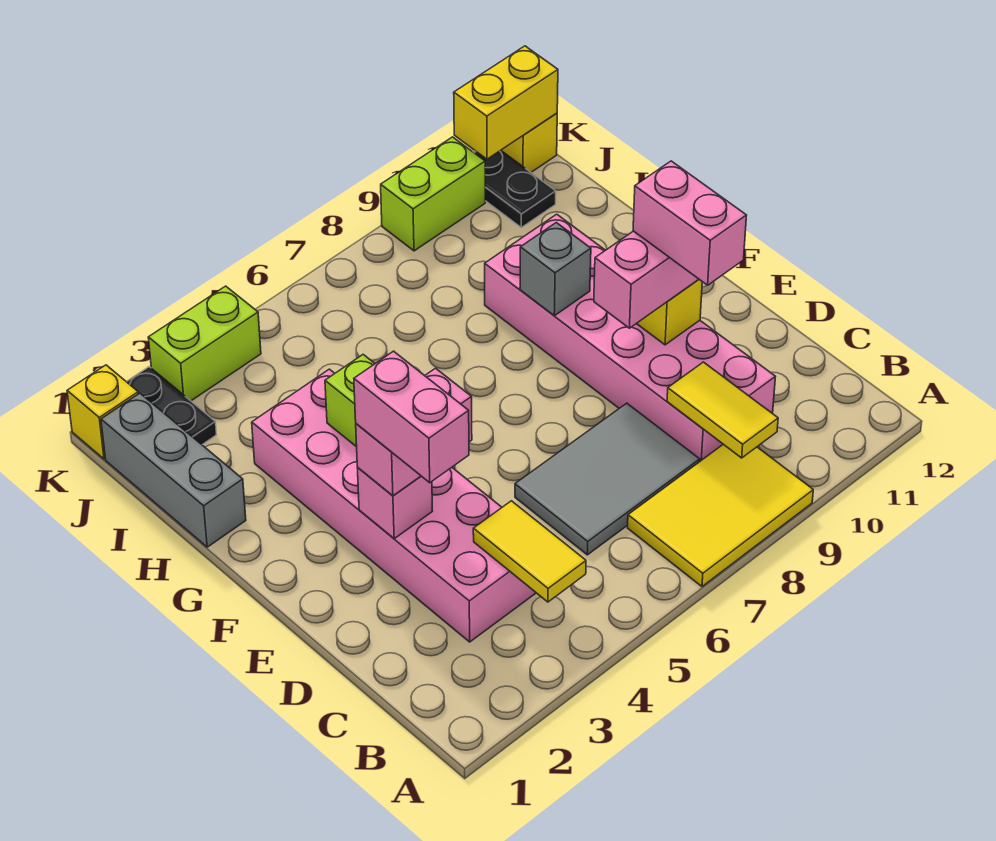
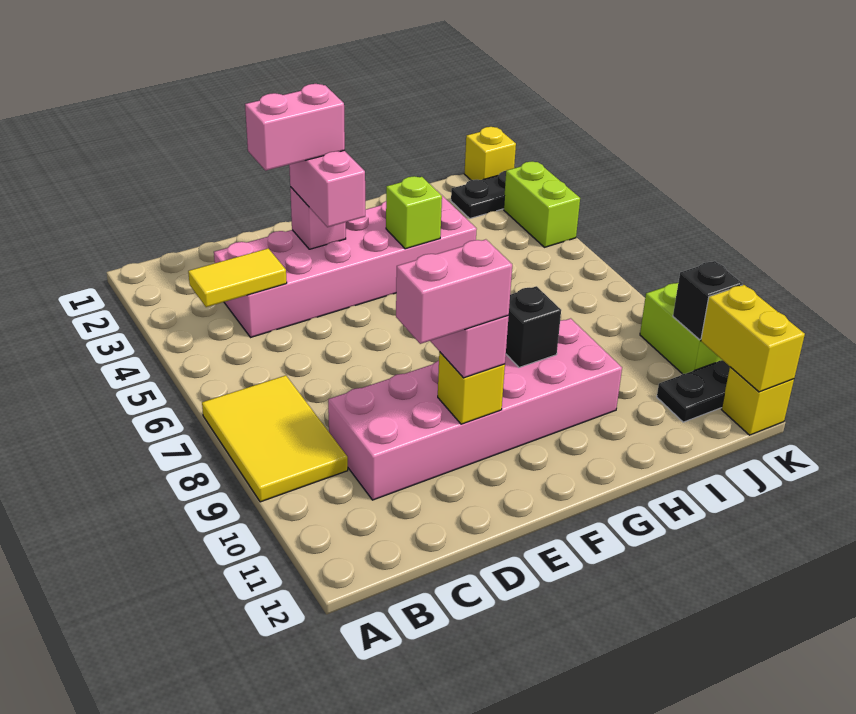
yellow tile B9:C9 level 2 -> none
grey tile C6:D8 level 1 -> none
grey brick G9 level 2 -> black brick G9 level 2
grey brick H1:J1 level 1 -> none
none -> black brick K10 level 2

